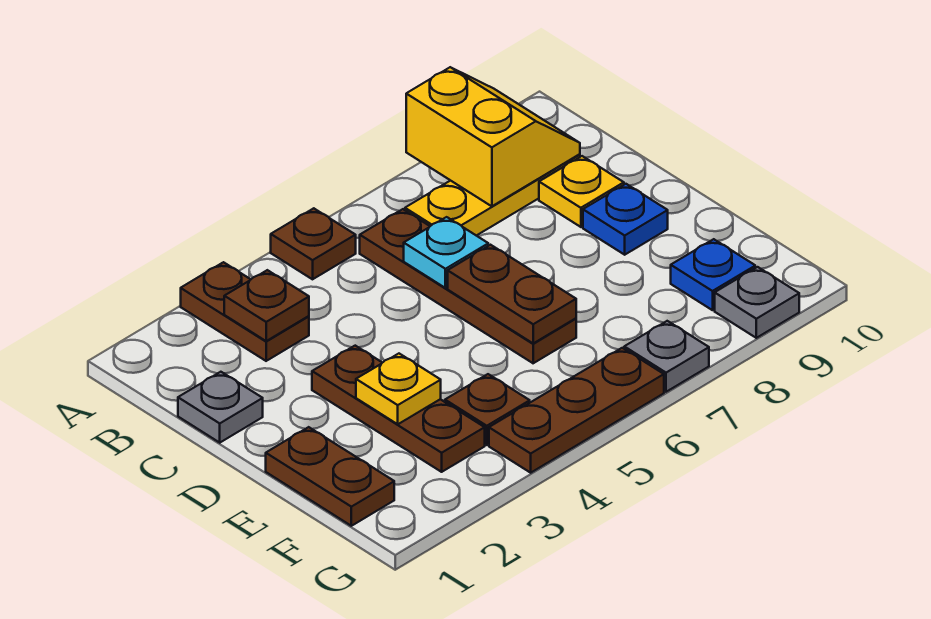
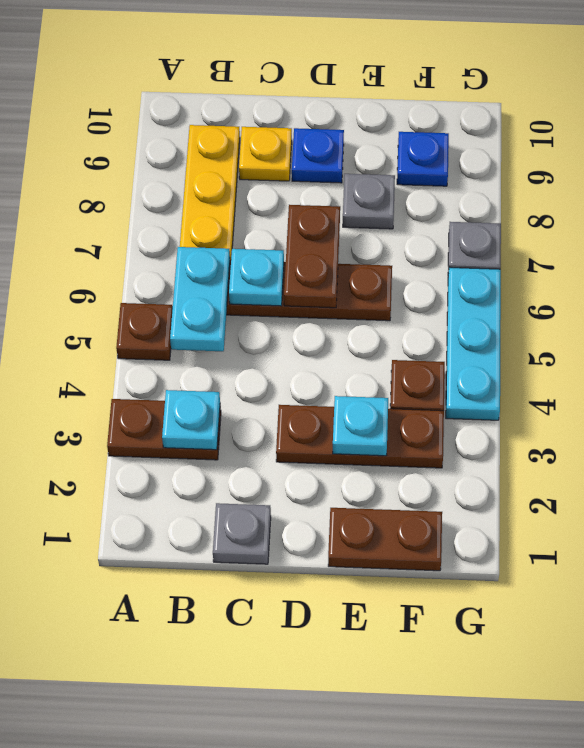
yellow slope A8:B9 level 2 top 8 -> none
brown plate B3 level 2 -> cyan plate B3 level 2
none -> cyan plate B5:B6 level 2
brown plate D6:E6 level 2 -> brown plate D6:D7 level 2
yellow plate E3 level 2 -> cyan plate E3 level 2
brown plate G4:G6 level 1 -> cyan plate G4:G6 level 1
grey plate G9 level 1 -> grey plate E8 level 1

